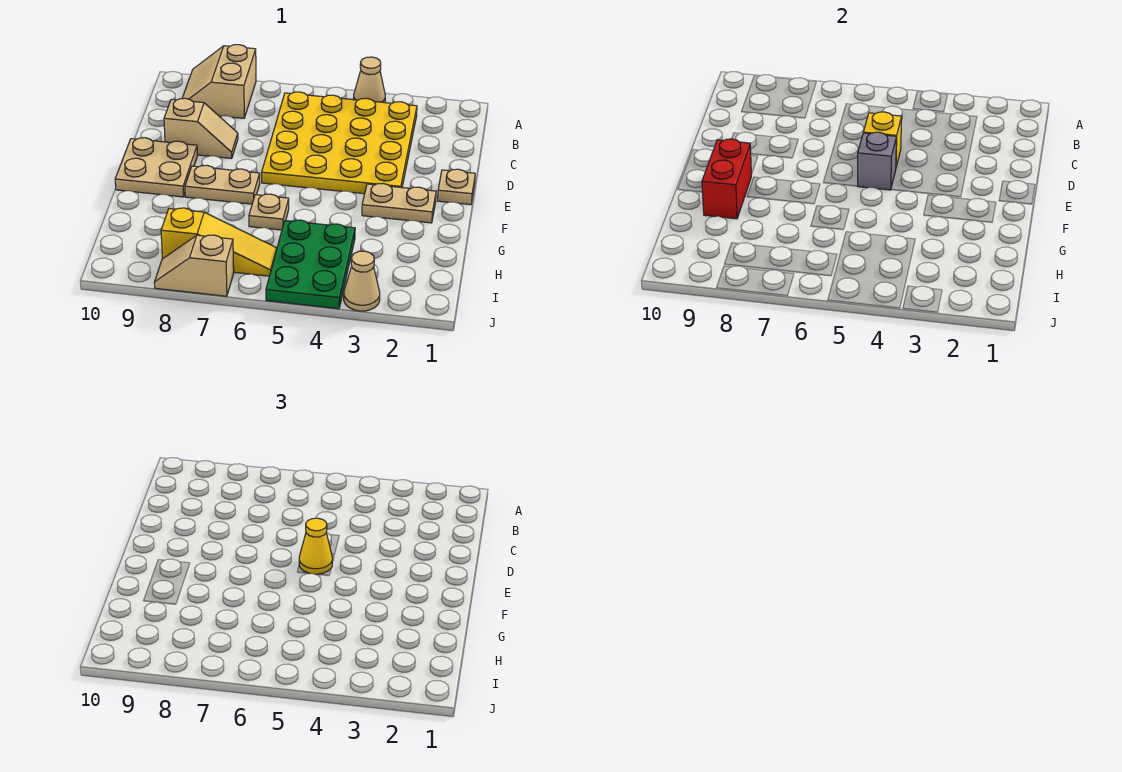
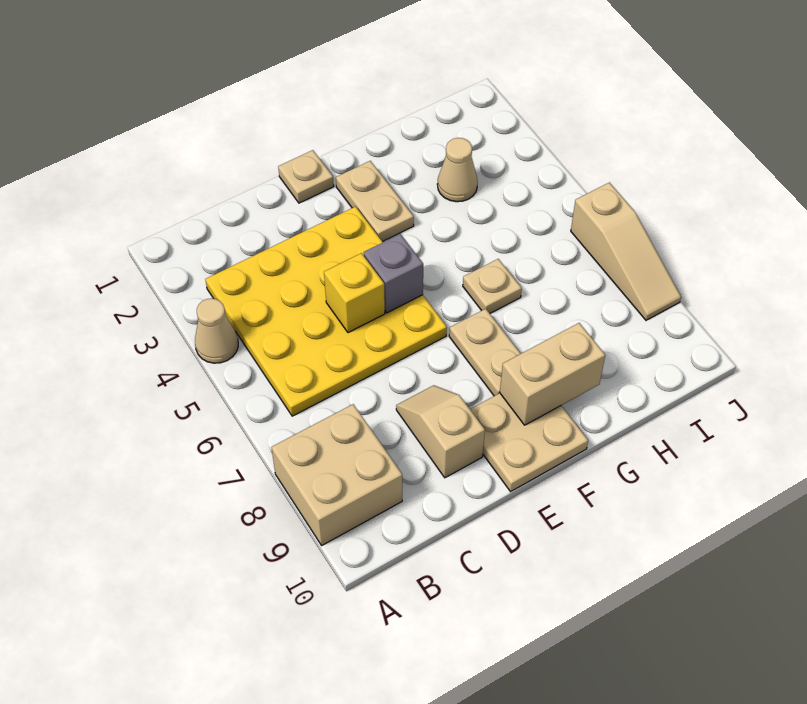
tan slope A8:B9 level 1 top 8 -> tan brick A8:B9 level 1
yellow cone E5 level 3 -> none
red brick F9:G9 level 2 -> tan brick F9:G9 level 2
green plate H4:J5 level 1 -> none
yellow slope I6:I8 level 1 top 8 -> none
tan cone J3 level 1 -> tan cone H3 level 1
tan slope J7:J8 level 1 top 7 -> tan slope J6:J8 level 1 top 6

